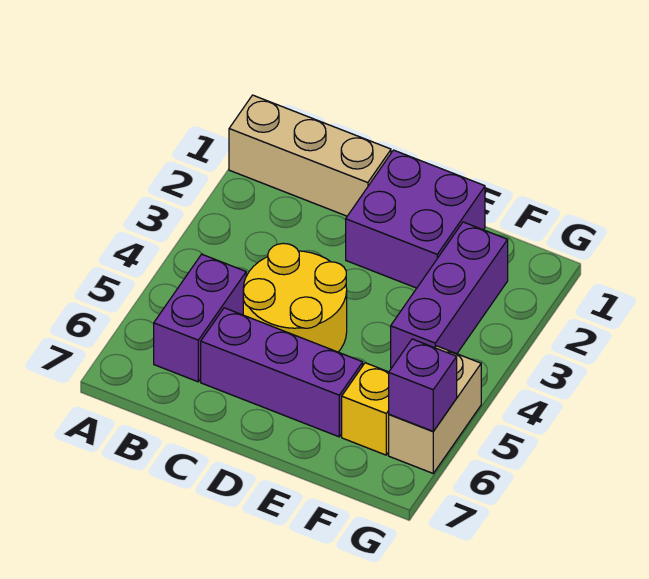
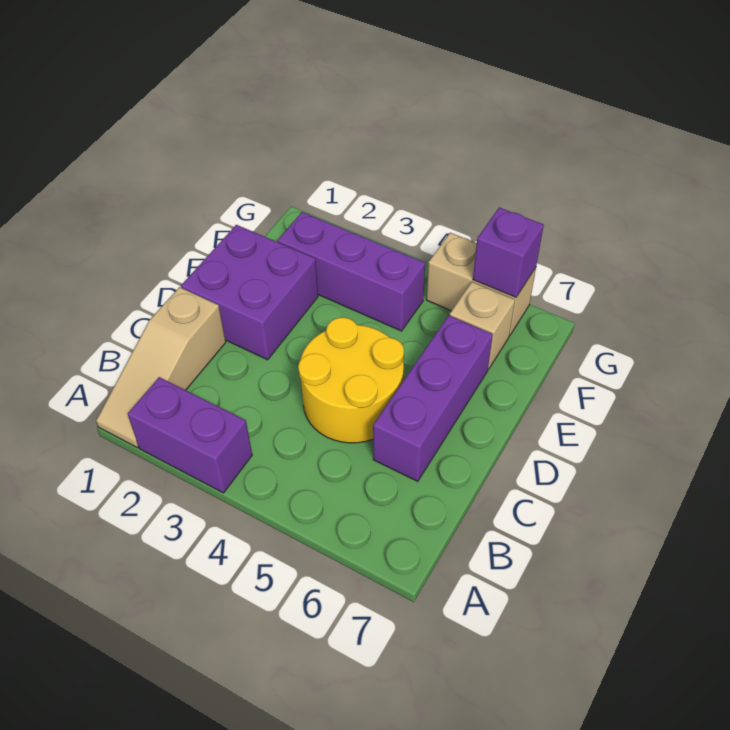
tan brick A1:C1 level 1 -> tan slope A1:C1 level 1 top C
purple brick B5:B6 level 1 -> purple brick A2:A3 level 1
yellow brick F6 level 1 -> tan brick F6 level 1

